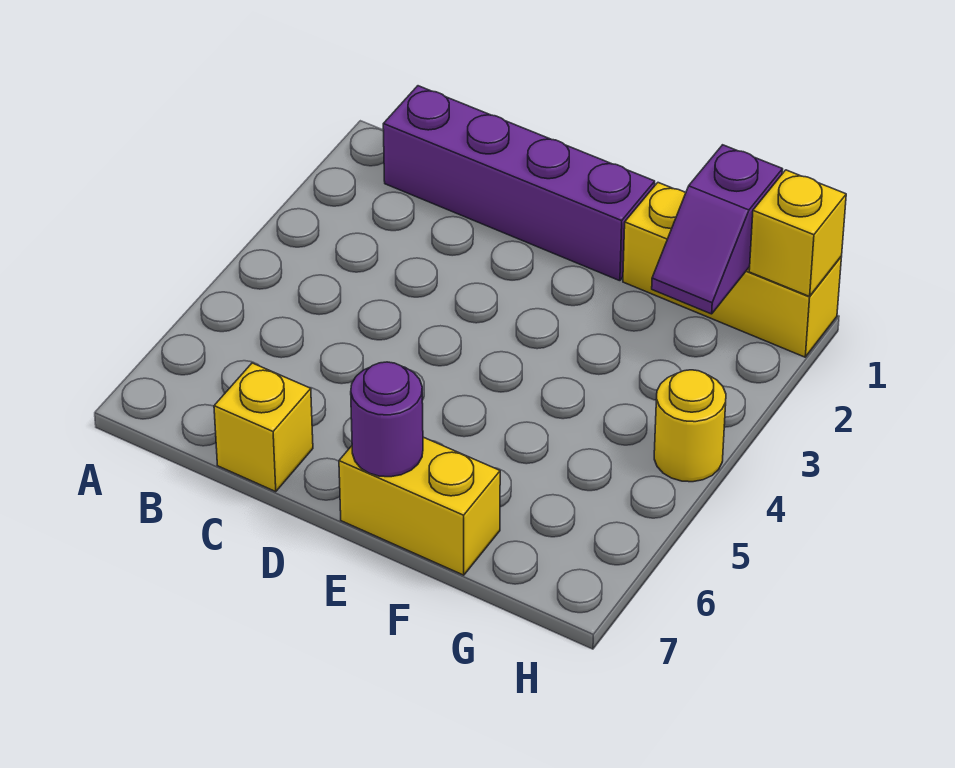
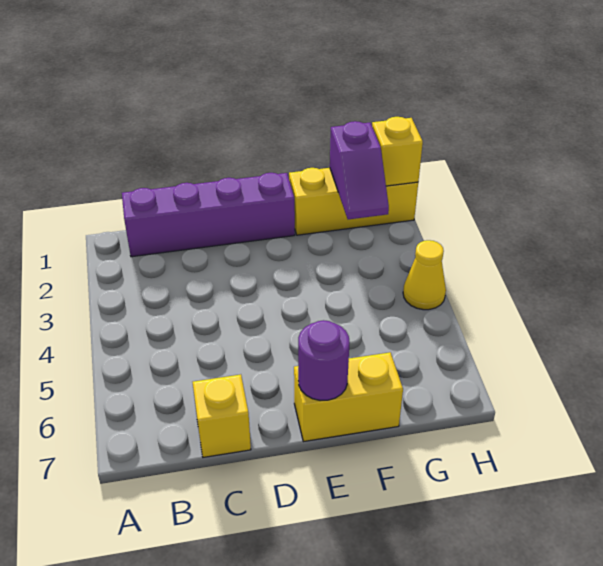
yellow round brick H4 level 1 -> yellow cone H4 level 1

